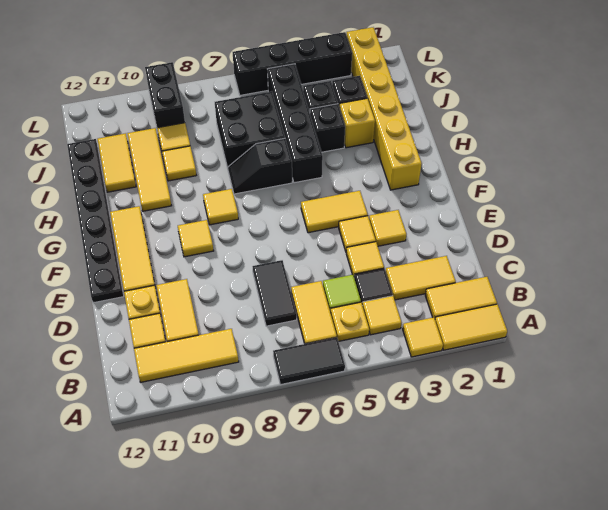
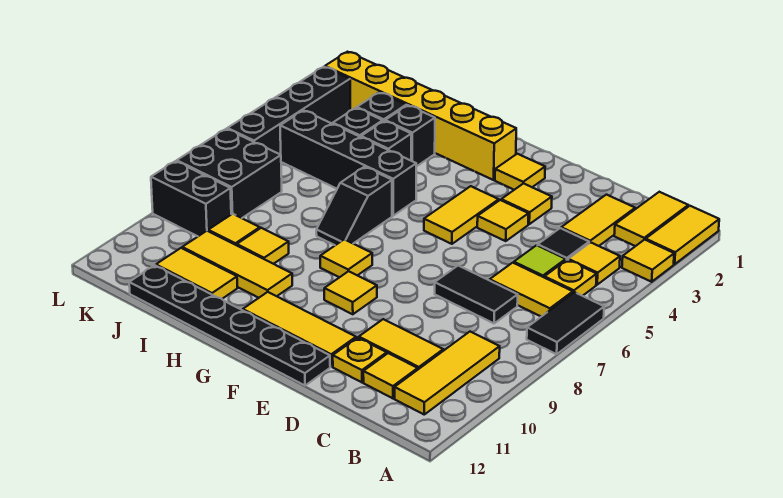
yellow tile D4 level 1 -> yellow tile F2 level 1
yellow brick I3 level 1 -> black brick I3 level 1
black brick I6:J7 level 1 -> black brick K7:L8 level 1

